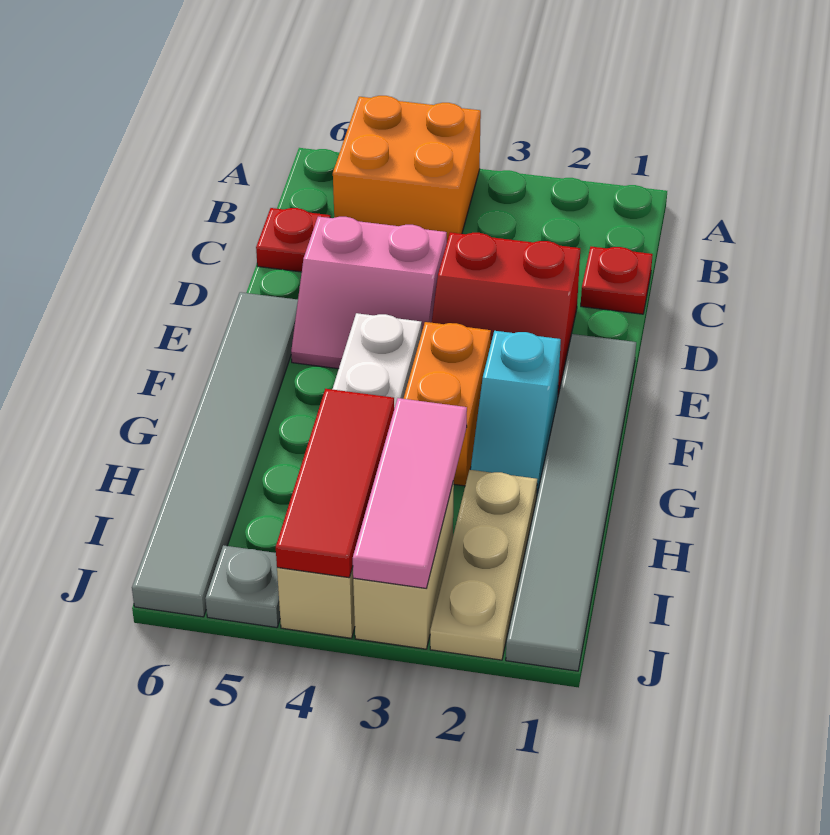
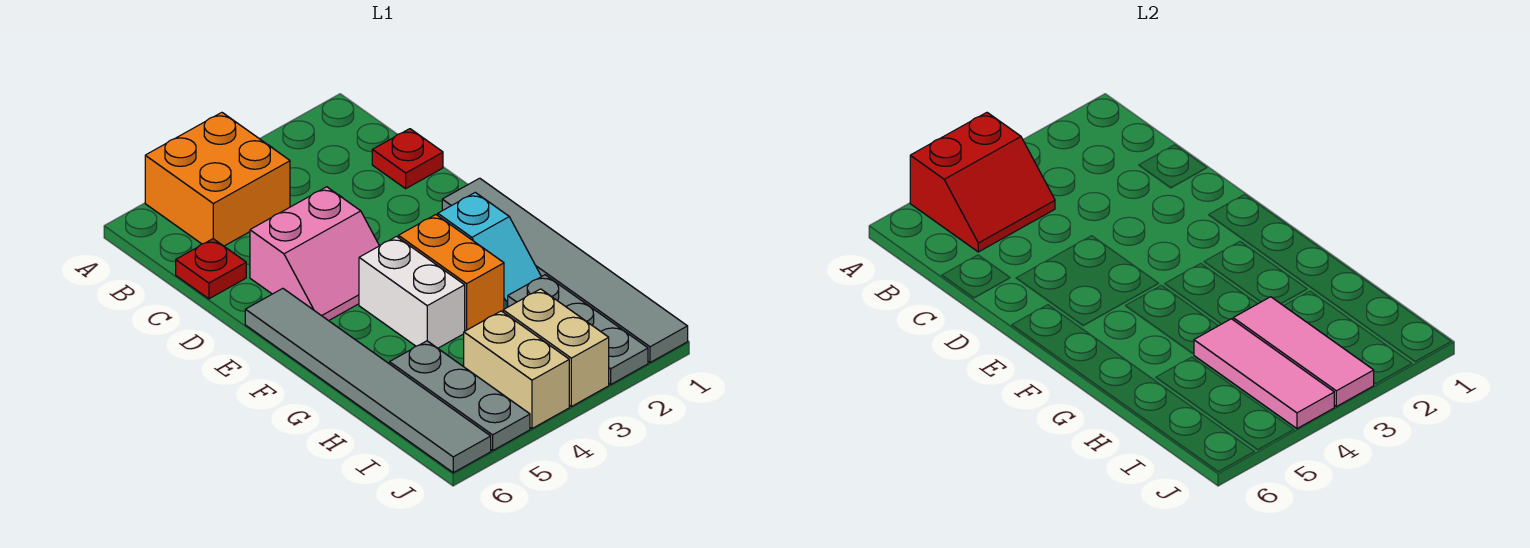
red slope D2:E3 level 1 top D -> red slope A4:B5 level 2 top A
tan plate H2:J2 level 1 -> grey plate H2:J2 level 1
red tile H4:J4 level 2 -> pink tile H4:J4 level 2
grey plate J5 level 1 -> grey plate H5:J5 level 1

